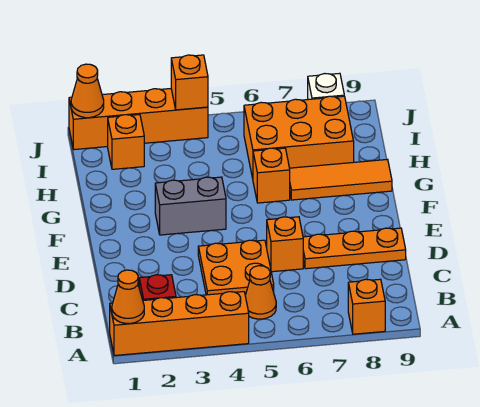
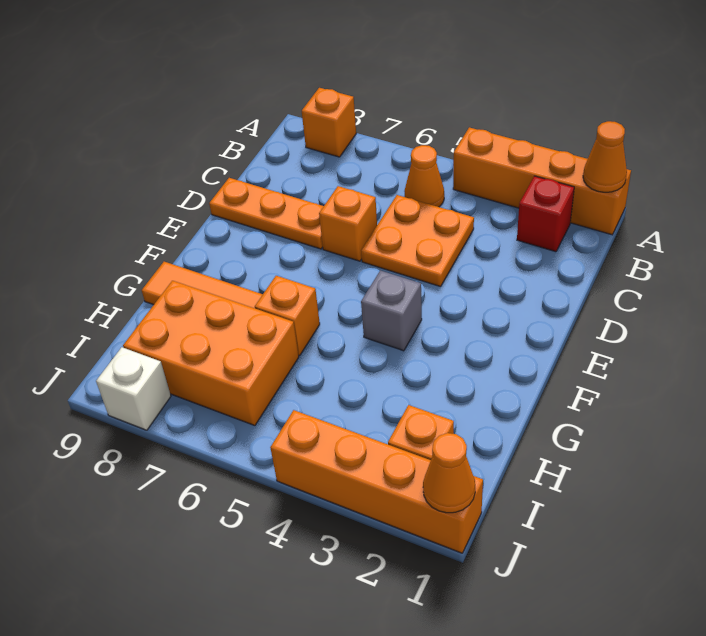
grey brick F3:F4 level 1 -> grey brick F4 level 1
orange brick J4 level 2 -> none

